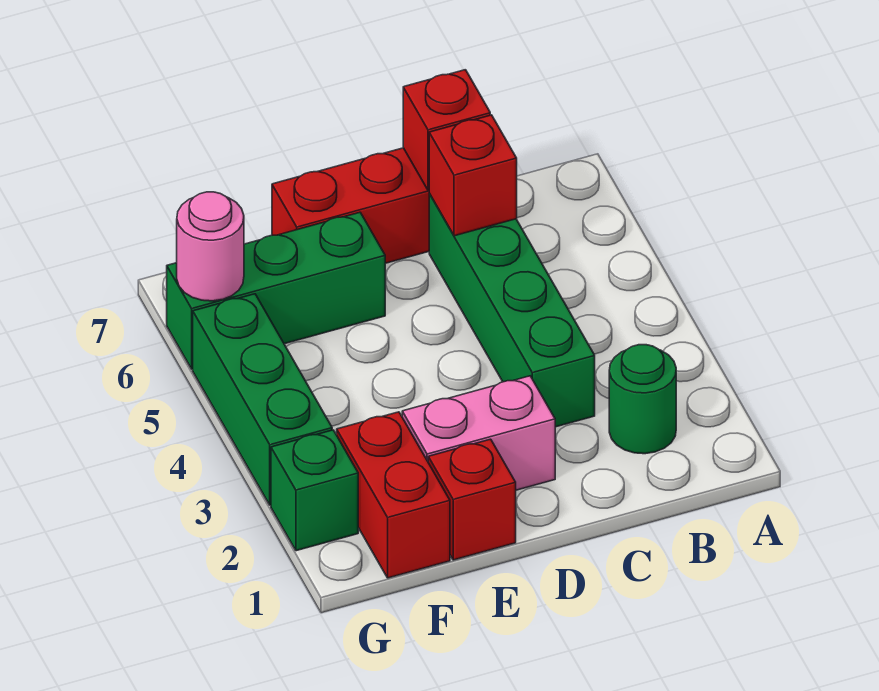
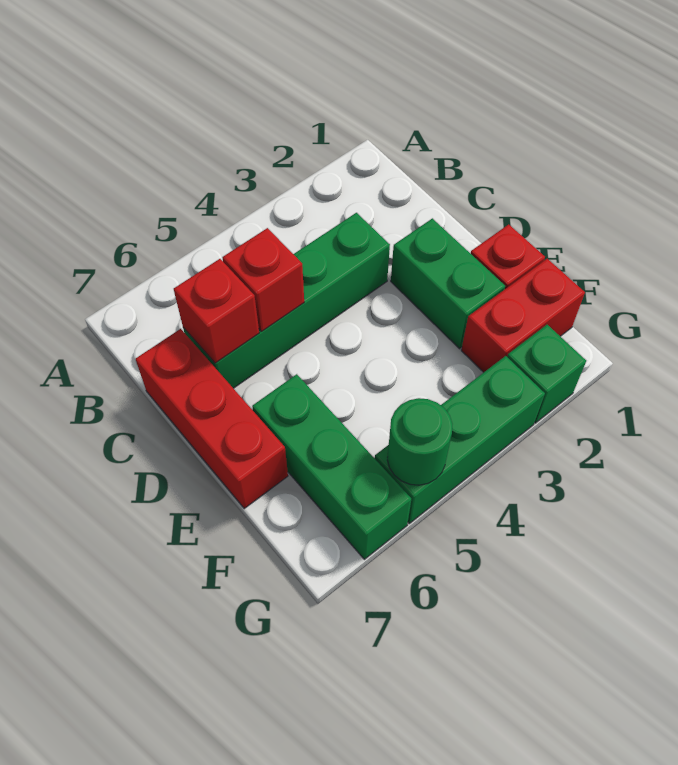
green round brick B2 level 1 -> green round brick G5 level 2
red brick C7 level 2 -> red brick C5 level 2
pink brick D2:E2 level 1 -> green brick D2:E2 level 1
pink round brick G6 level 2 -> none

